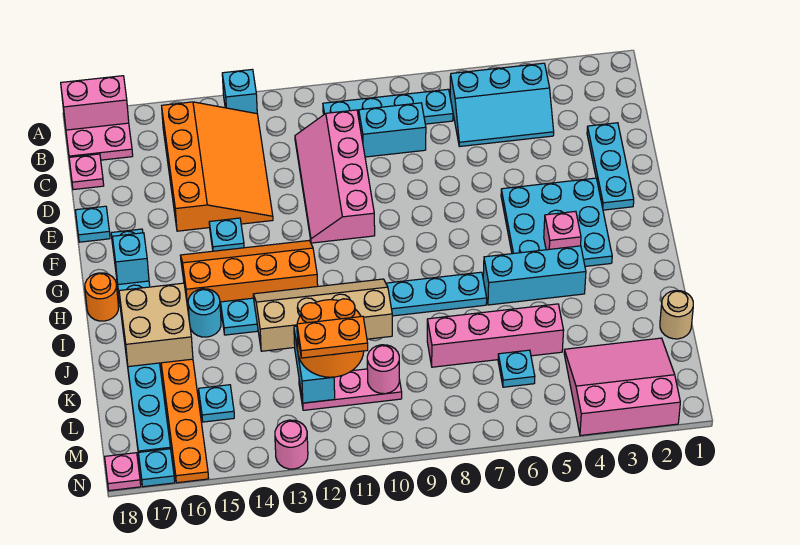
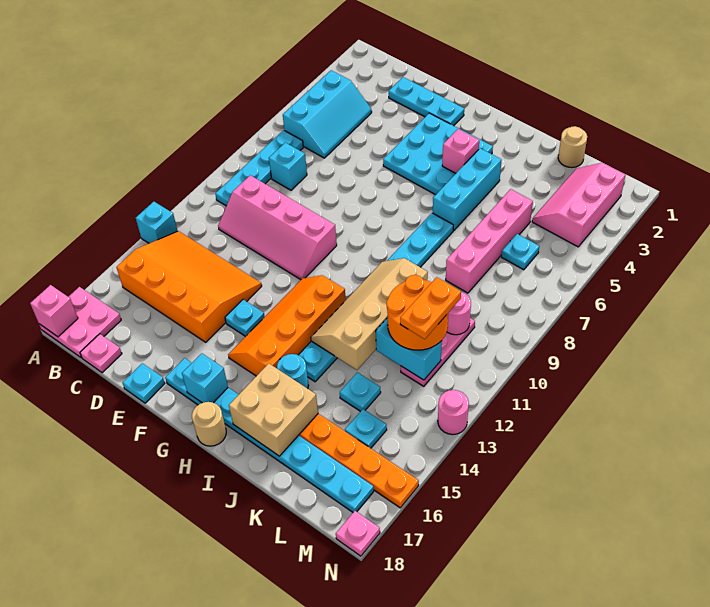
pink brick A17:A18 level 2 -> pink brick A18 level 2
cyan brick C8:C9 level 1 -> cyan brick C8 level 1
orange round brick H18 level 1 -> tan round brick H18 level 1
pink slope L2:N4 level 1 top N -> pink slope L2:M4 level 1 top M
cyan plate N17 level 1 -> cyan plate K14 level 1

